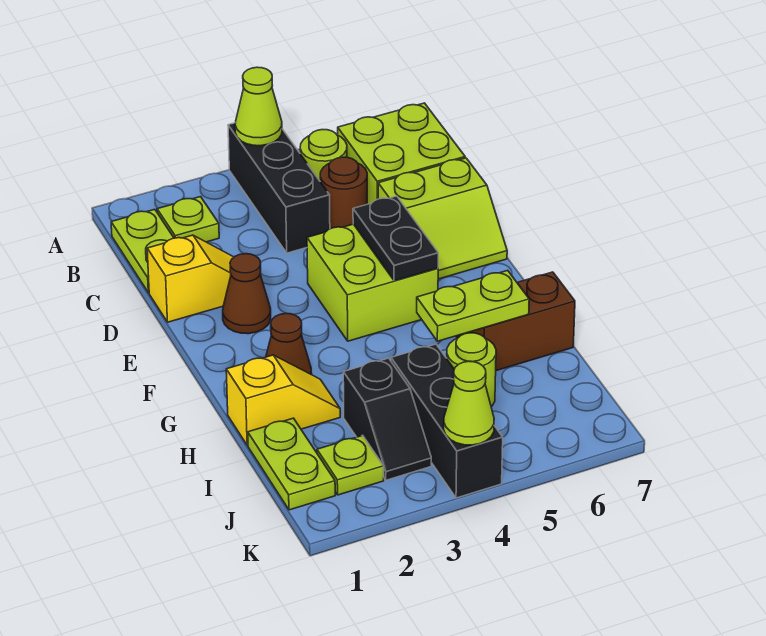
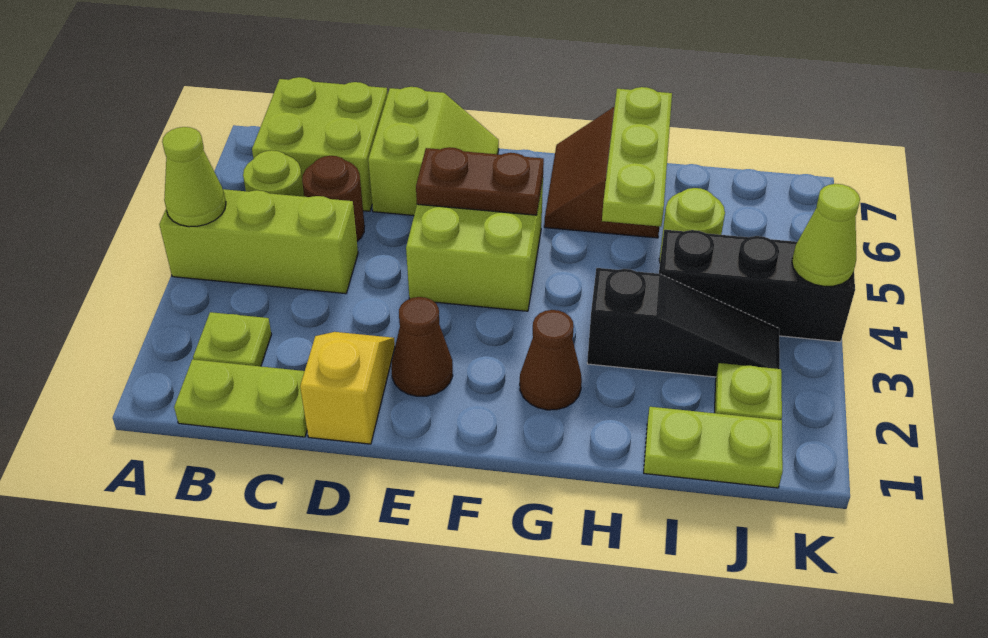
black brick A4:C4 level 1 -> lime brick A4:C4 level 1
black plate E5:F5 level 2 -> brown plate E5:F5 level 2
yellow slope H1:H2 level 1 top 1 -> none
lime plate H5:H6 level 2 -> lime plate H5:H7 level 2
black slope I3:J3 level 1 top I -> black slope H3:J3 level 1 top H

